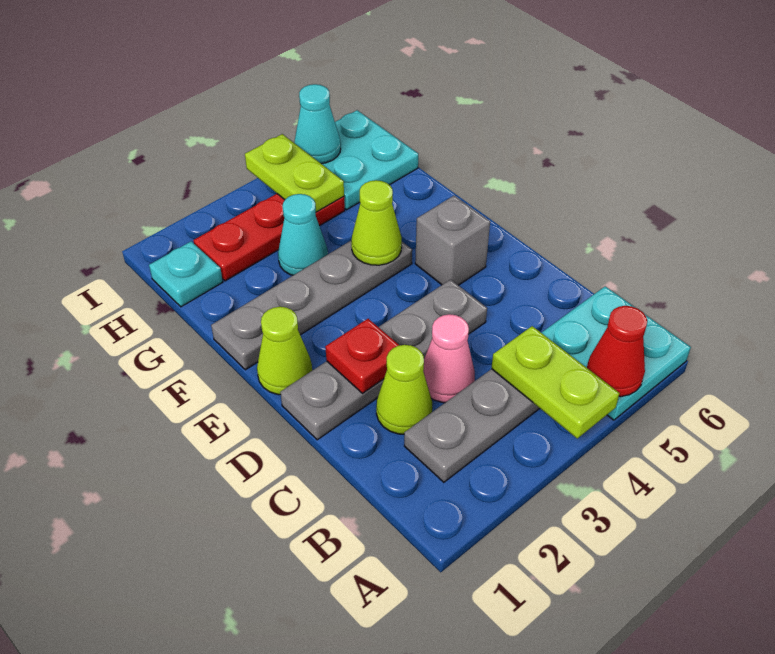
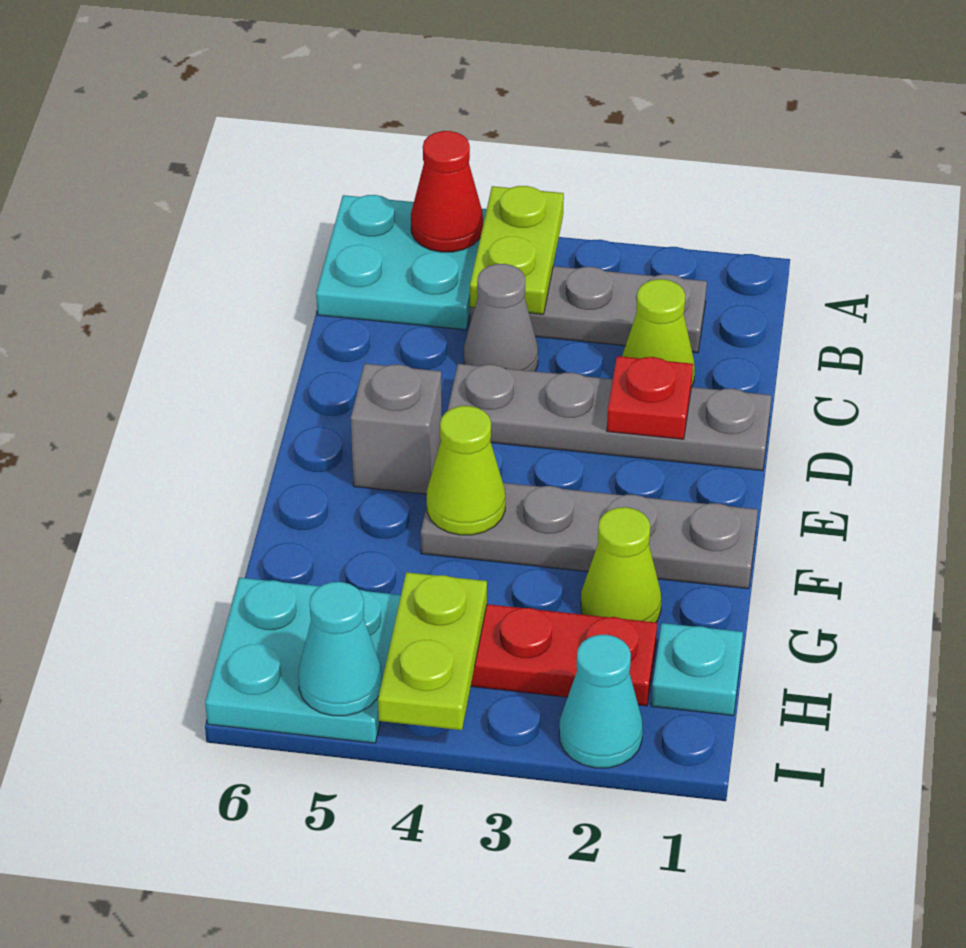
pink cone C3 level 1 -> none
none -> grey cone C4 level 1
lime cone E1 level 1 -> lime cone G2 level 1
cyan cone G3 level 1 -> cyan cone I2 level 1

